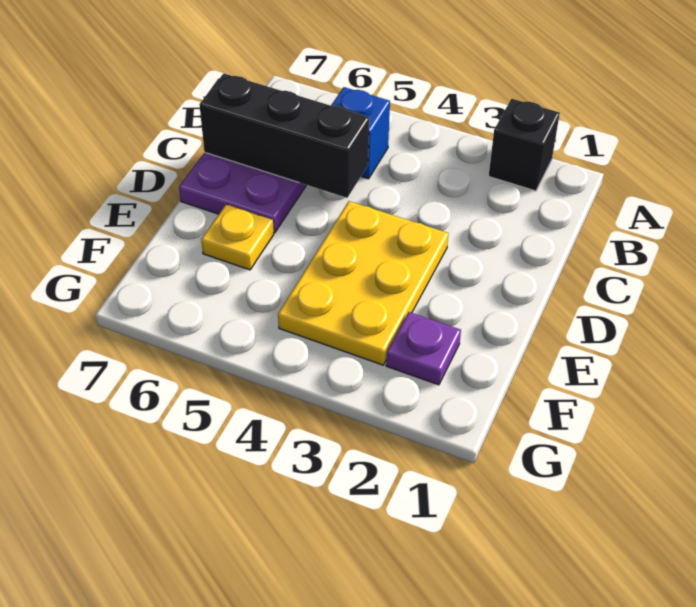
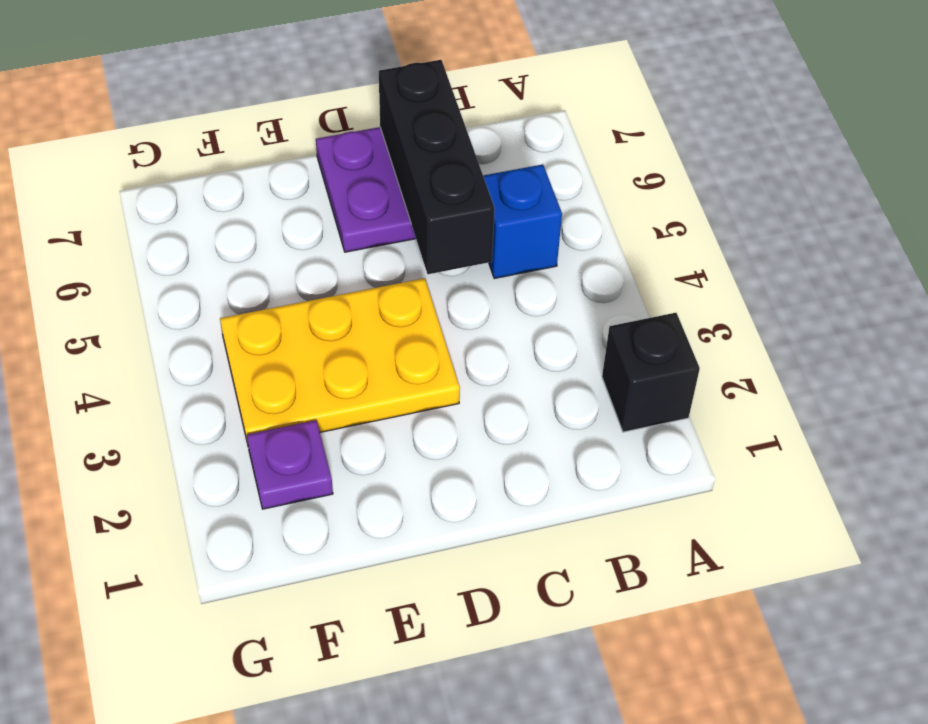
yellow plate E6 level 1 -> none

